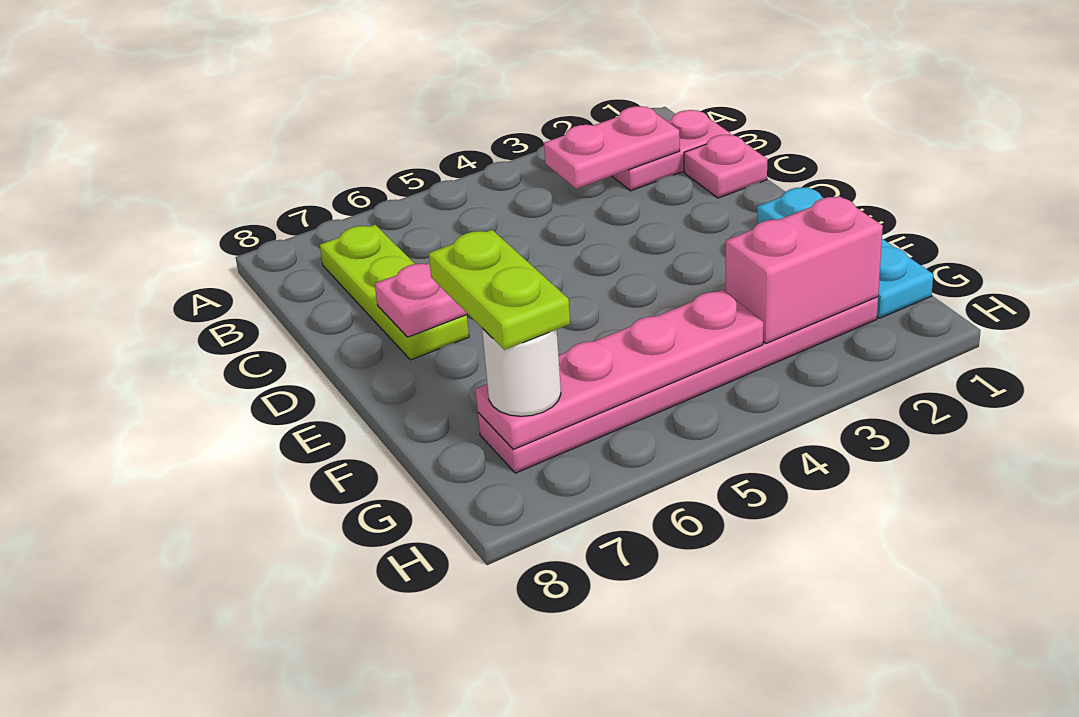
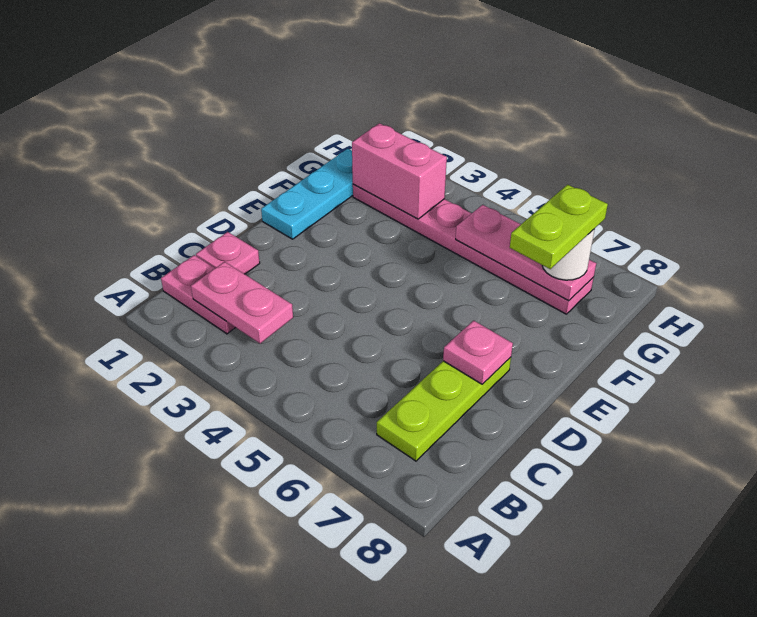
pink plate G4:G7 level 2 -> pink plate G5:G7 level 2

